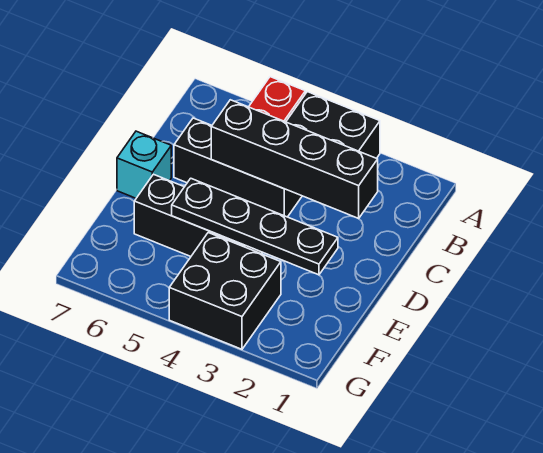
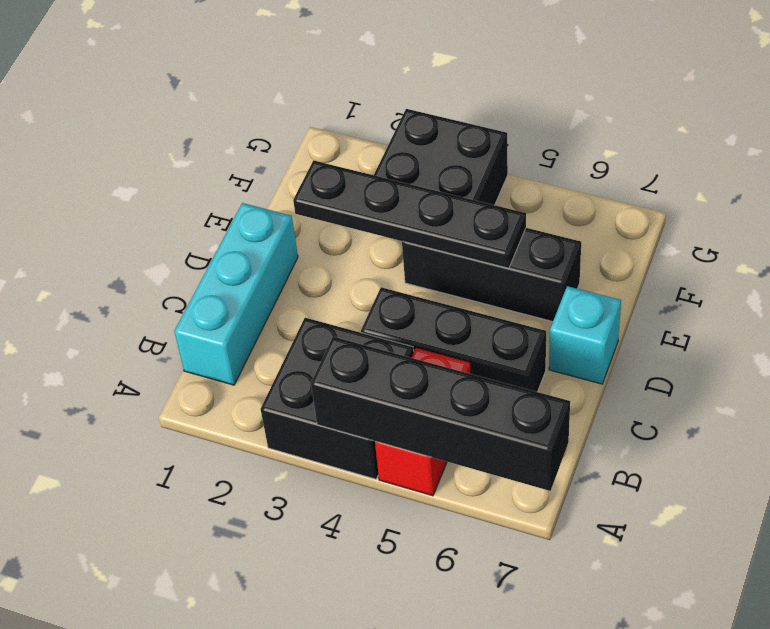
none -> cyan brick B1:D1 level 1
black brick C2:C5 level 2 -> black brick A4:A7 level 2

